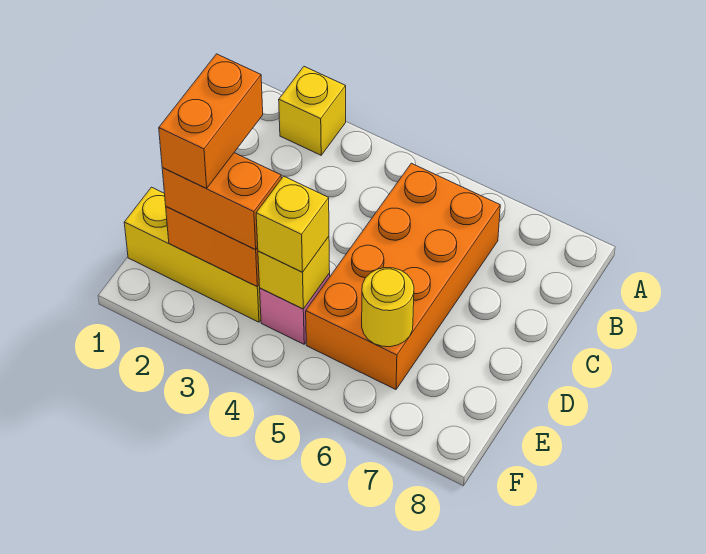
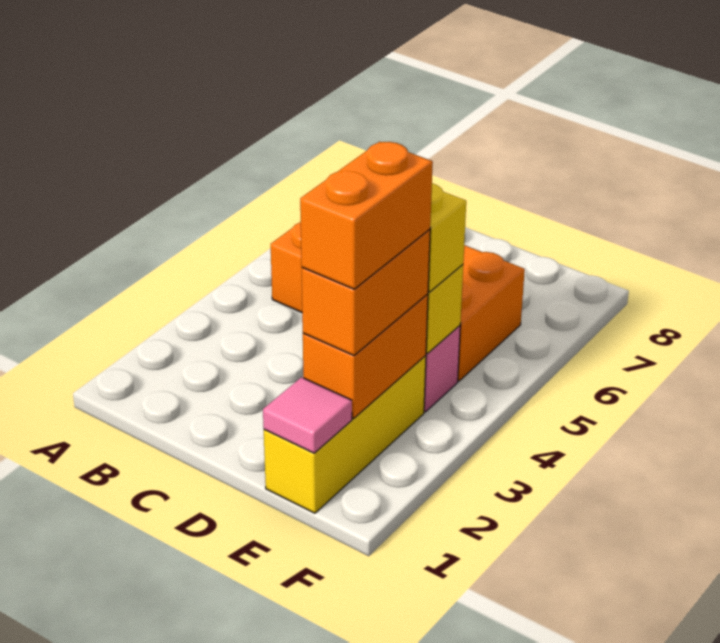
yellow brick A2 level 1 -> none
orange brick D2:E2 level 4 -> orange brick E2:E3 level 4
none -> pink tile E1 level 2
yellow round brick E6 level 2 -> none

